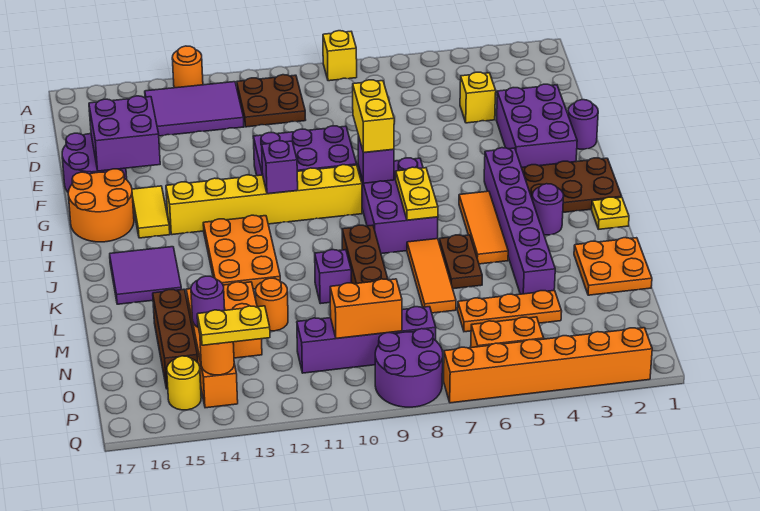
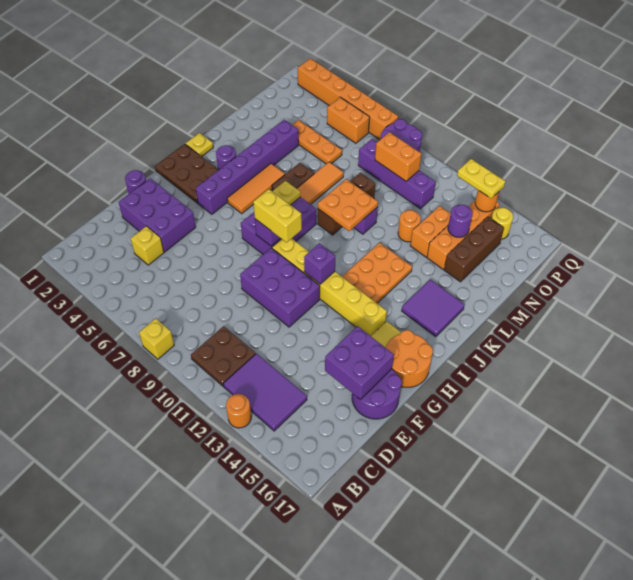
purple brick E2:G3 level 1 -> purple brick E2:F4 level 1
yellow brick G8:H8 level 3 -> yellow brick H8:H9 level 3
orange plate L1:M2 level 1 -> orange plate K9:L10 level 2

